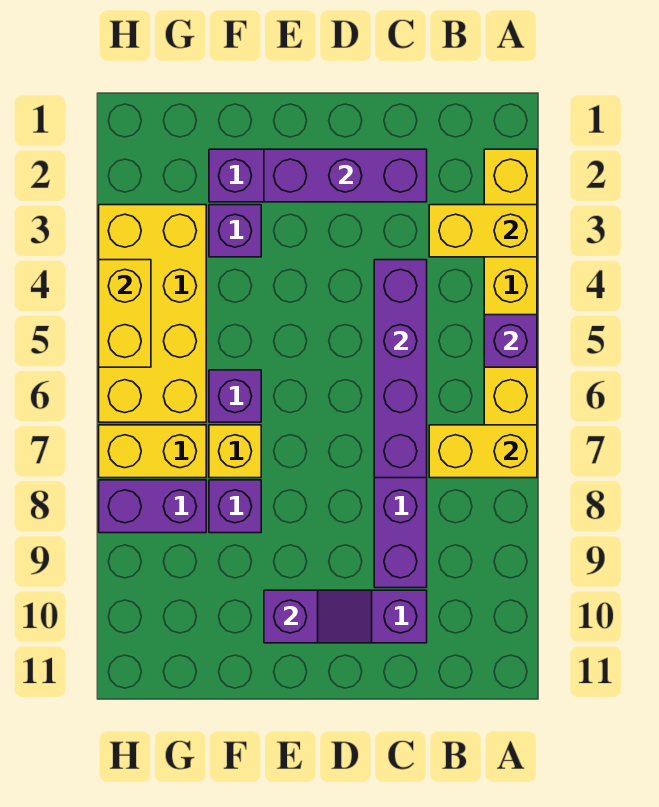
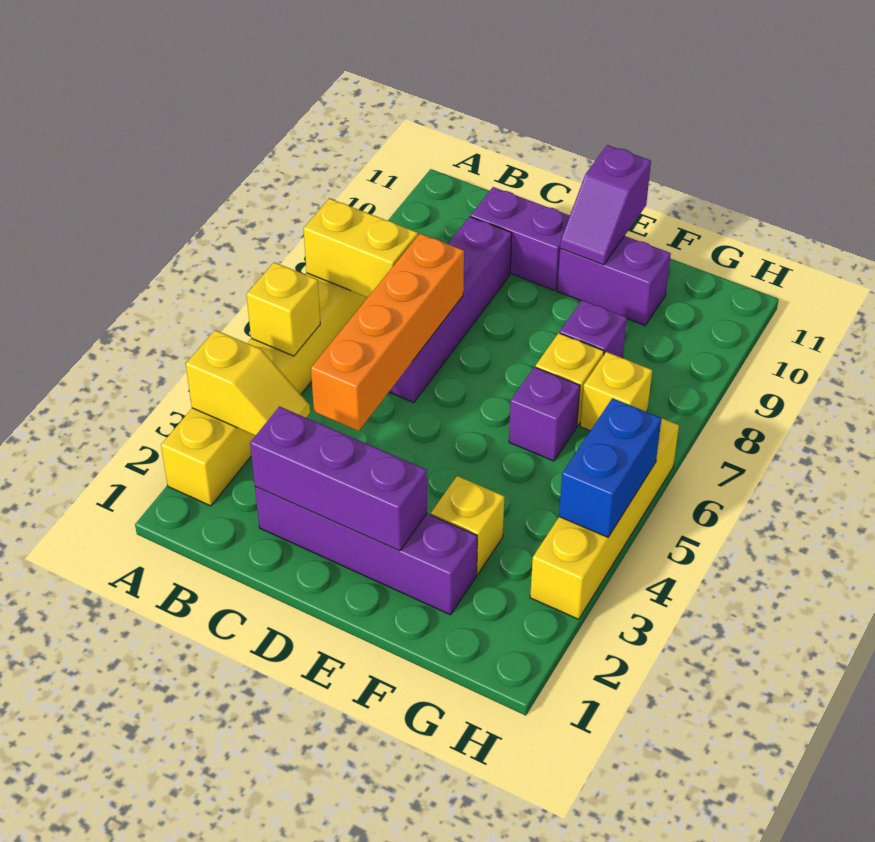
yellow brick A3:B3 level 2 -> yellow slope A3:B3 level 2 top A
purple brick A5 level 2 -> yellow brick A5 level 2
purple brick C4:C7 level 2 -> orange brick C4:C7 level 2
purple slope D10:E10 level 2 top E -> purple slope E10:E11 level 2 top 11
purple brick F3 level 1 -> yellow brick F3 level 1
yellow brick G3:H6 level 1 -> yellow brick H3:H6 level 1
yellow brick G7:H7 level 1 -> yellow brick G7 level 1
purple brick G8:H8 level 1 -> purple brick E10:F10 level 1
yellow brick H4:H5 level 2 -> blue brick H4:H5 level 2

